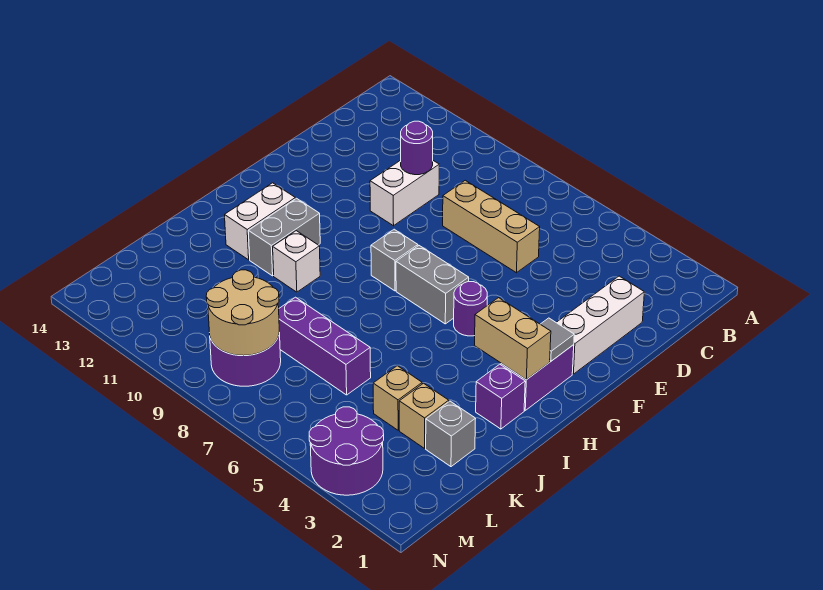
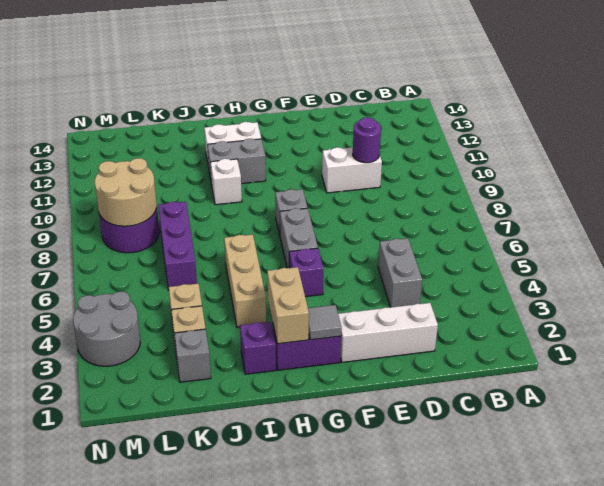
none -> grey brick D4:D5 level 1
tan brick D6:D8 level 1 -> tan brick I4:I6 level 1
purple round brick G5 level 1 -> purple brick G5 level 1
purple round brick M3:N4 level 1 -> grey round brick M3:N4 level 1

